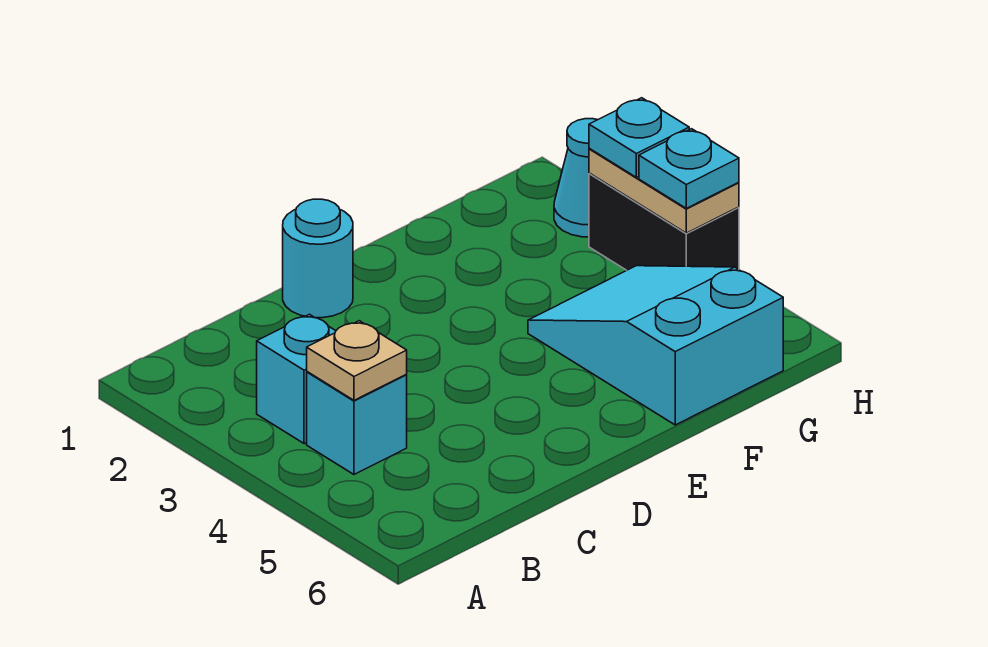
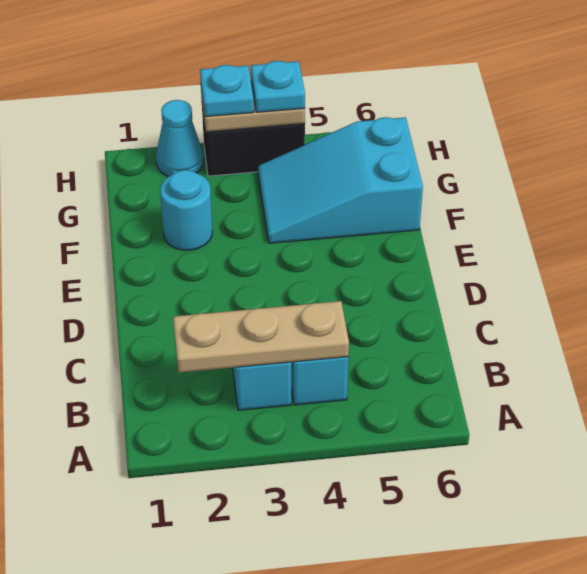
tan plate B4 level 2 -> tan plate B2:B4 level 2
cyan round brick D1 level 1 -> cyan round brick F2 level 1

